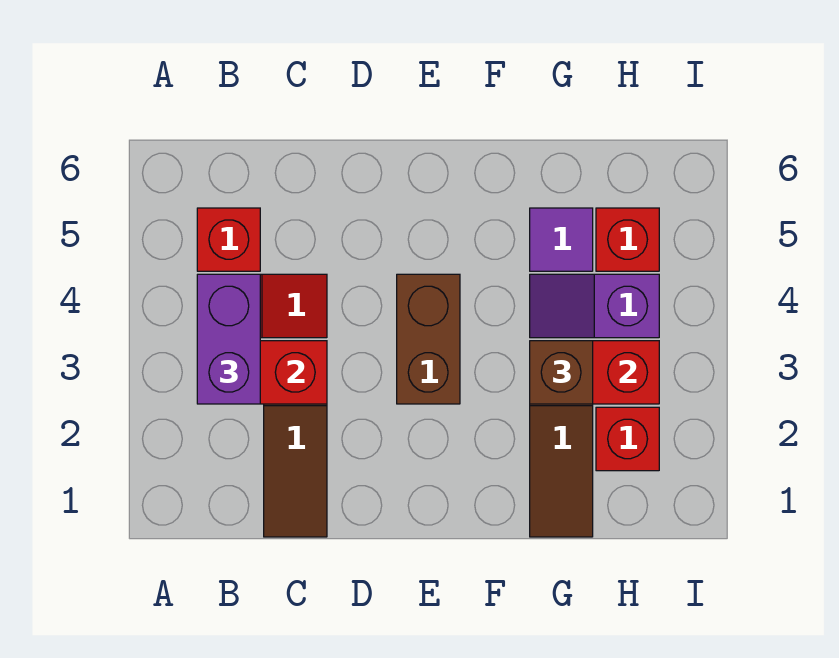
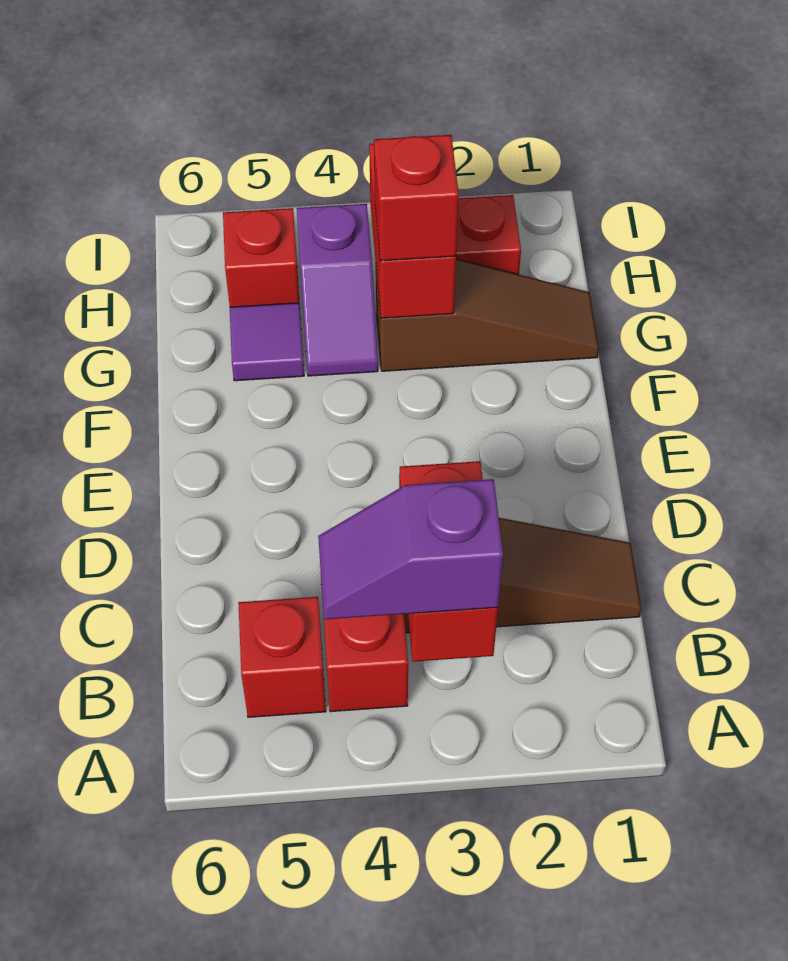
purple brick B3:B4 level 3 -> purple slope B3:B4 level 3 top 3
brown brick E3:E4 level 1 -> none
brown brick G3 level 3 -> red brick G3 level 3

